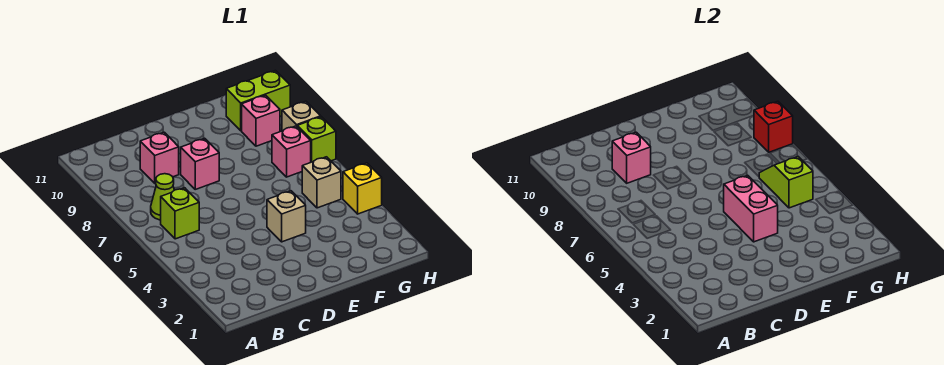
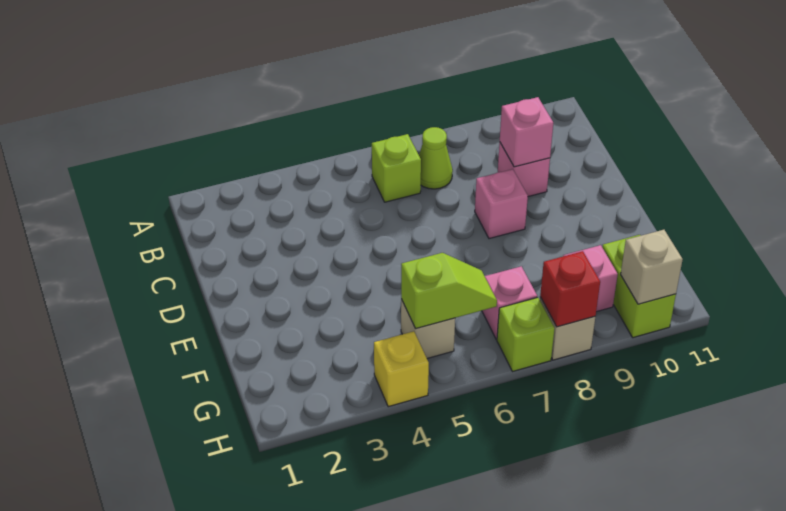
tan brick E4 level 1 -> tan brick H10 level 2
pink brick E4:E5 level 2 -> none

